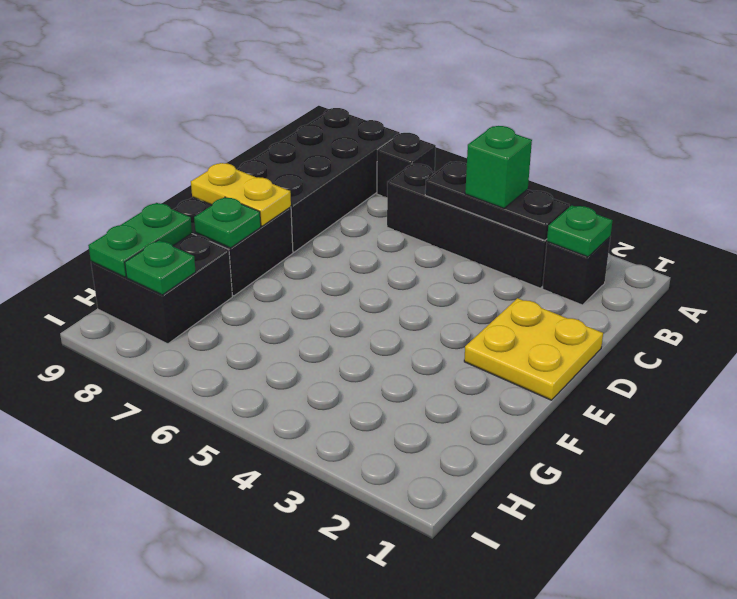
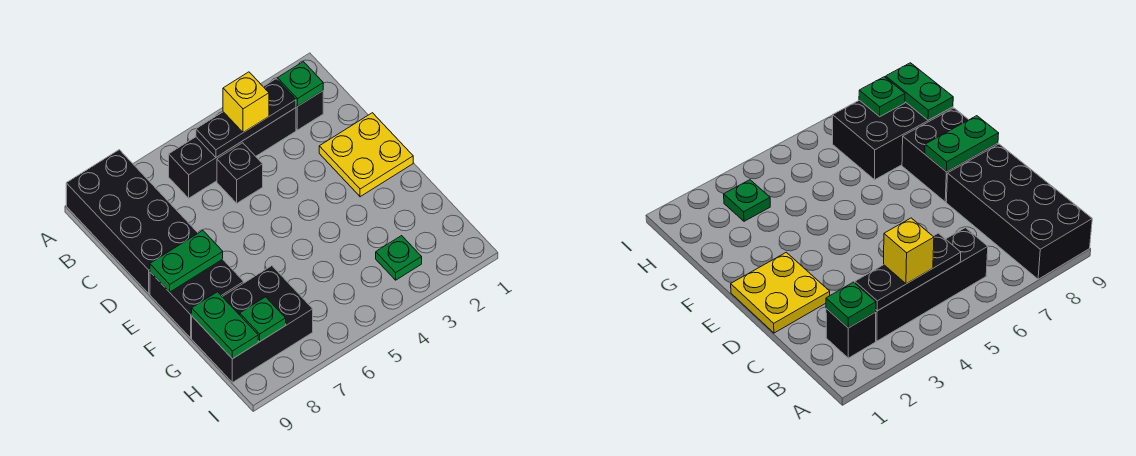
black brick A7 level 1 -> black brick C5 level 1
green brick B4 level 3 -> yellow brick B4 level 3
yellow plate E8:E9 level 2 -> green plate E8:E9 level 2
green plate F8 level 2 -> green plate H3 level 1
black brick G8:H9 level 1 -> black brick G7:H9 level 1

